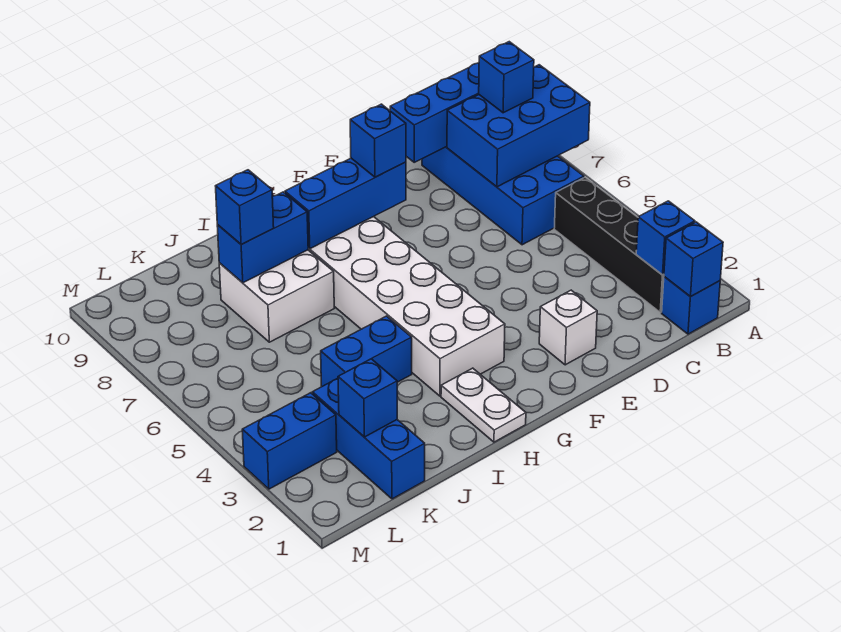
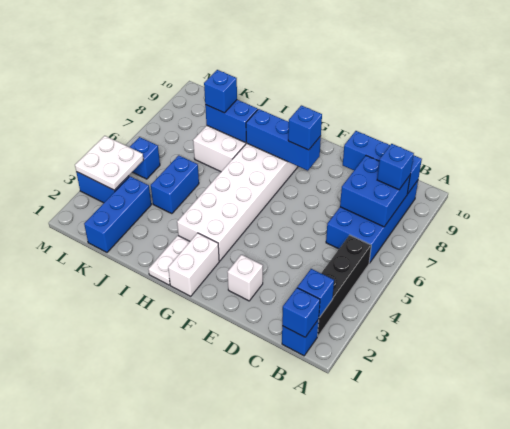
blue brick A7:C8 level 2 -> blue brick B7:C8 level 2
none -> white brick G1:G2 level 1
blue brick I4:J4 level 1 -> blue brick J4:J5 level 1
blue brick K2 level 2 -> blue brick L5 level 1
none -> white plate L3:M4 level 2

